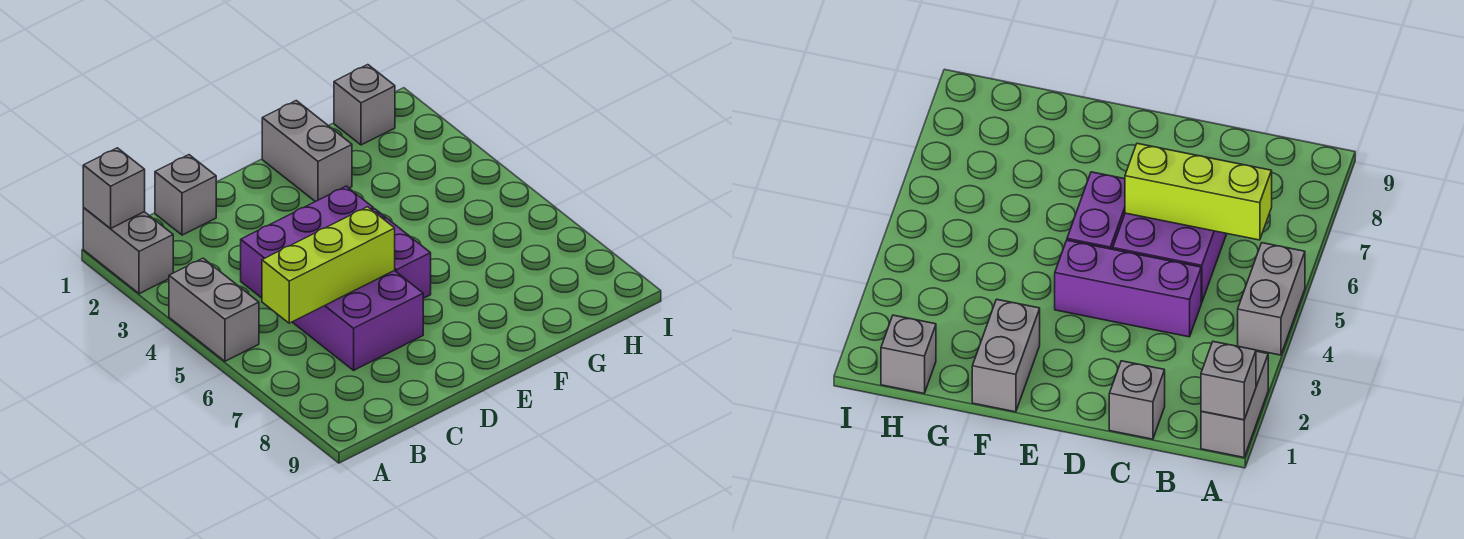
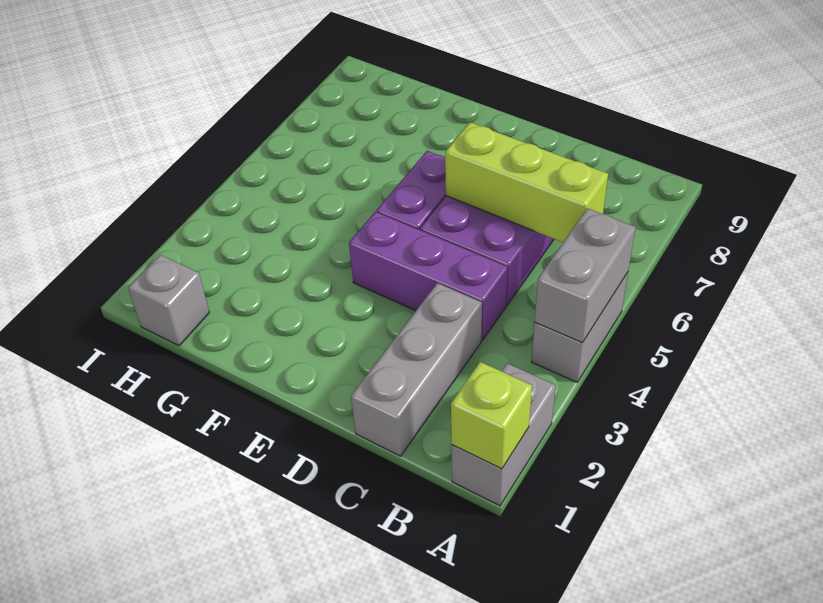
grey brick A1 level 2 -> lime brick A1 level 2
grey brick C1 level 1 -> grey brick C1:C3 level 1
grey brick F1:F2 level 1 -> grey brick A4:A5 level 2

